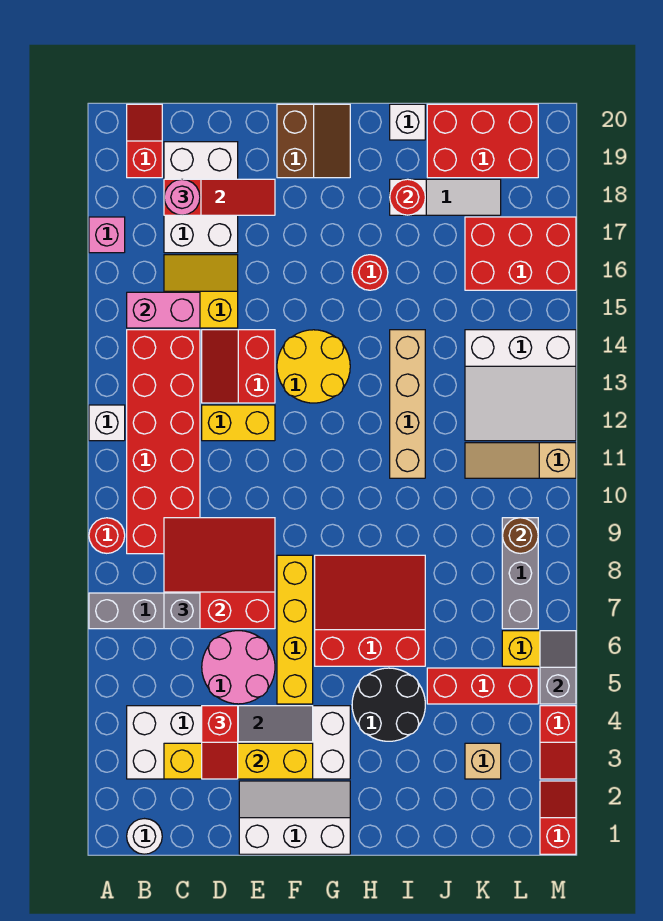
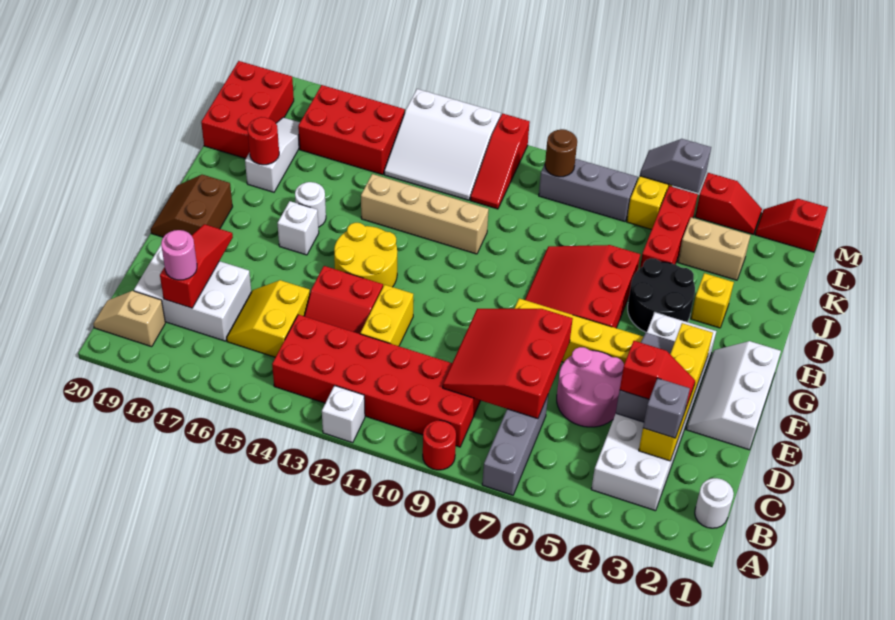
pink brick A17 level 1 -> none
pink brick B15:C15 level 2 -> none
red slope B19:B20 level 1 top 19 -> tan slope B19:B20 level 1 top 19
grey brick C7 level 3 -> grey brick C3 level 3
brown slope F19:G20 level 1 top F -> brown slope F19:G20 level 1 top 19
red round brick H16 level 1 -> white round brick H16 level 1
none -> yellow brick I3 level 1
white brick I20 level 1 -> white brick G16 level 1
tan brick K3 level 1 -> tan brick K3:K4 level 1
tan slope K11:M11 level 1 top M -> red slope K11:M11 level 1 top M
white slope K12:M14 level 1 top 14 -> white slope K12:M14 level 1 top M
red brick K16:M17 level 1 -> red brick K15:L17 level 1

